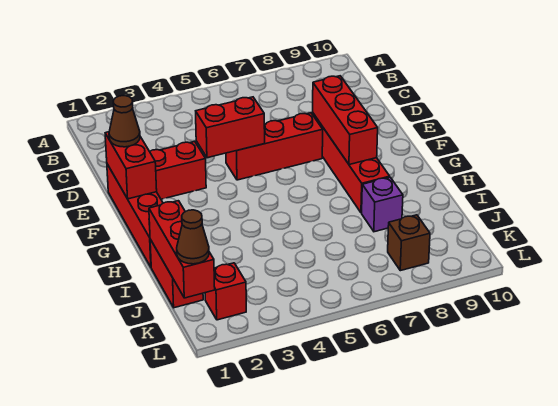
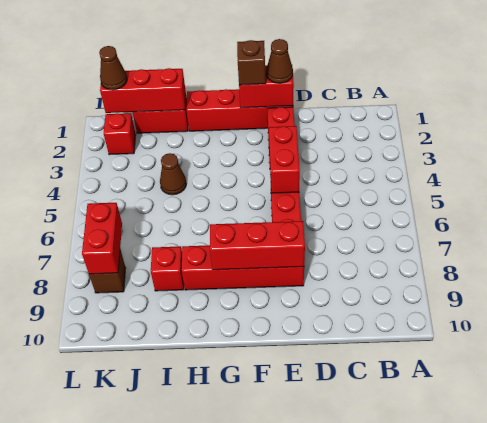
none -> brown brick F1 level 3
none -> brown cone I4 level 1
purple brick I8 level 1 -> red brick I8 level 1
none -> red brick K7:K8 level 2

